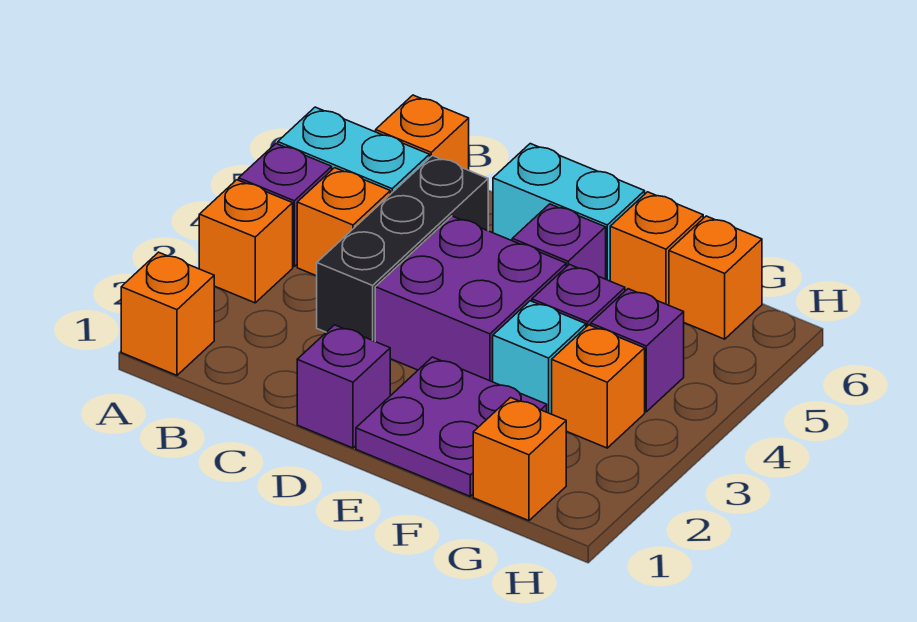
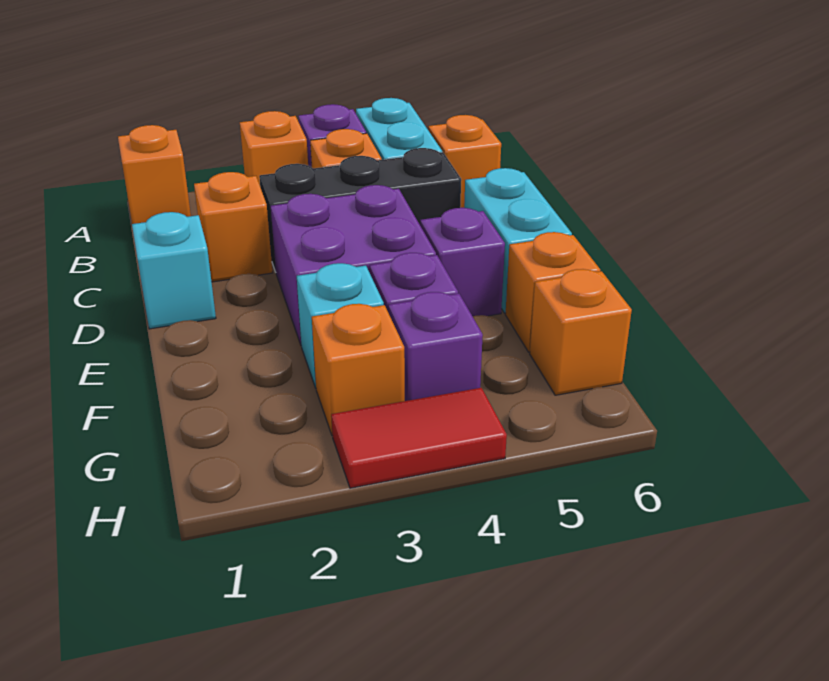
purple brick D1 level 1 -> cyan brick D1 level 1
purple plate E1:F2 level 1 -> none
orange brick G1 level 1 -> orange brick C2 level 1
none -> red tile H3:H4 level 1

